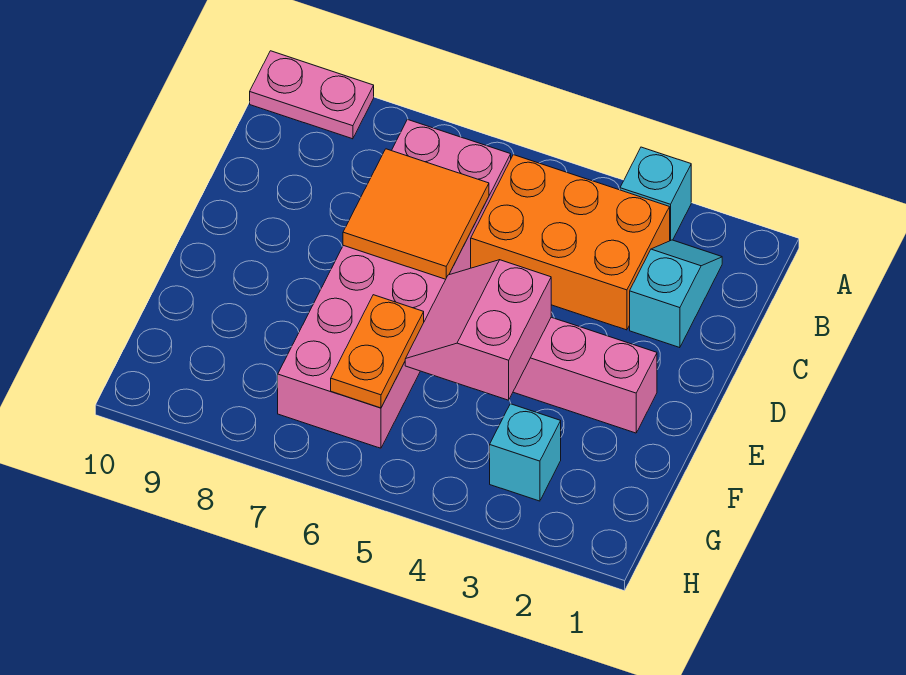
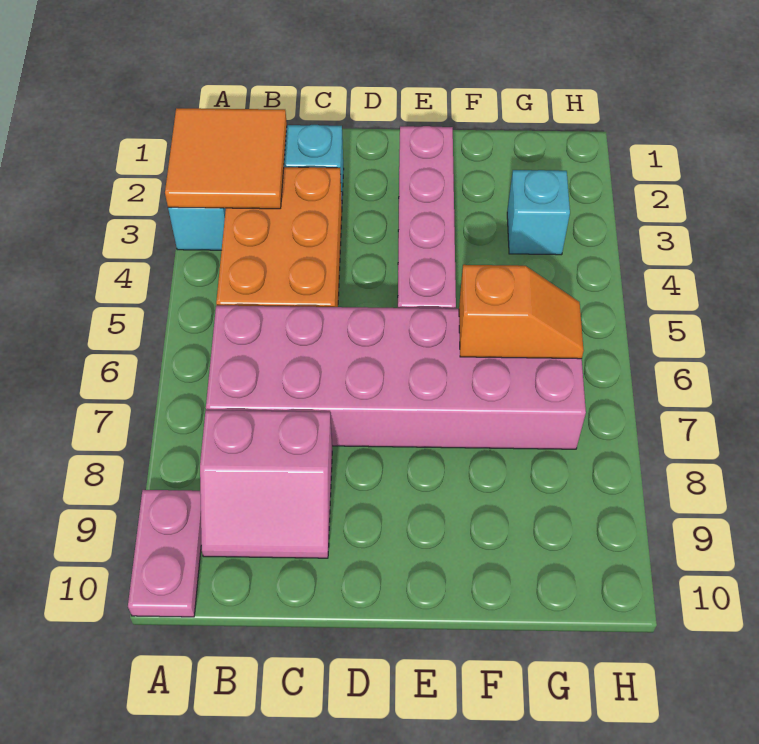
orange tile C6:D7 level 2 -> orange tile A2:B3 level 2
pink slope E4:F5 level 2 top 4 -> pink slope B8:C9 level 1 top 8
orange plate F6:G6 level 2 -> orange slope F6:G6 level 2 top F

